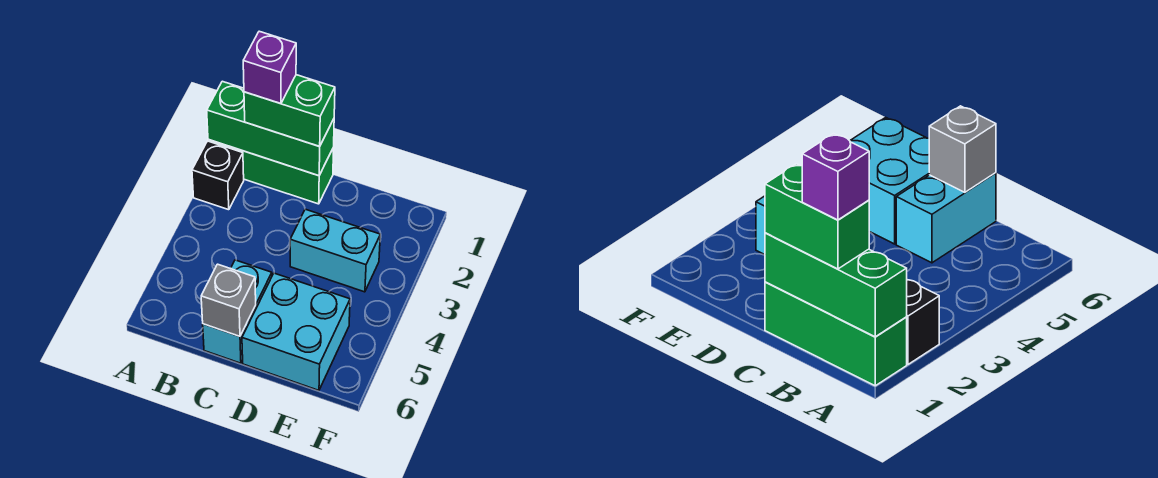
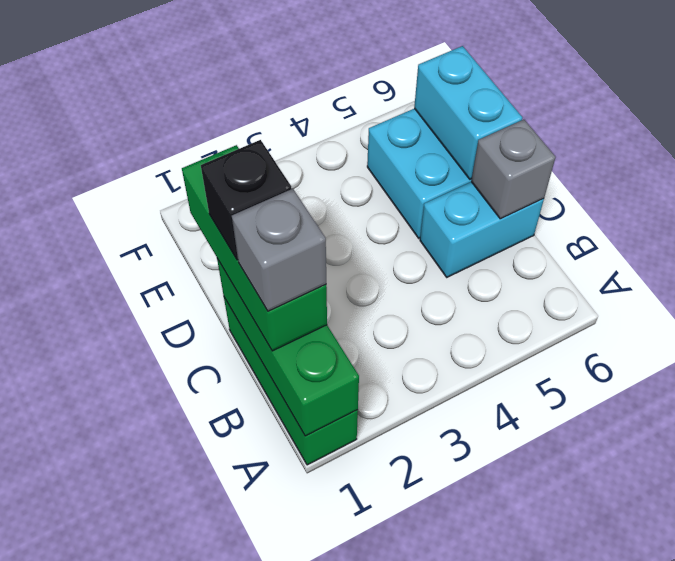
black brick A2 level 1 -> black brick C1 level 4
green brick B1:C1 level 3 -> green brick B1:D1 level 3
purple brick B1 level 4 -> grey brick B1 level 4
cyan brick D3:E3 level 1 -> cyan brick D6:E6 level 2

